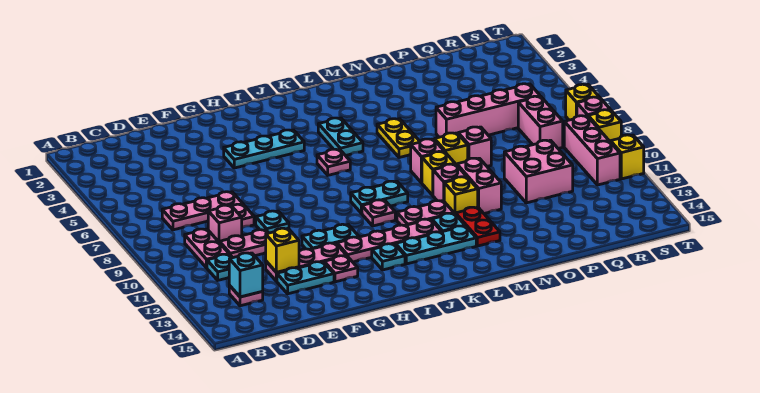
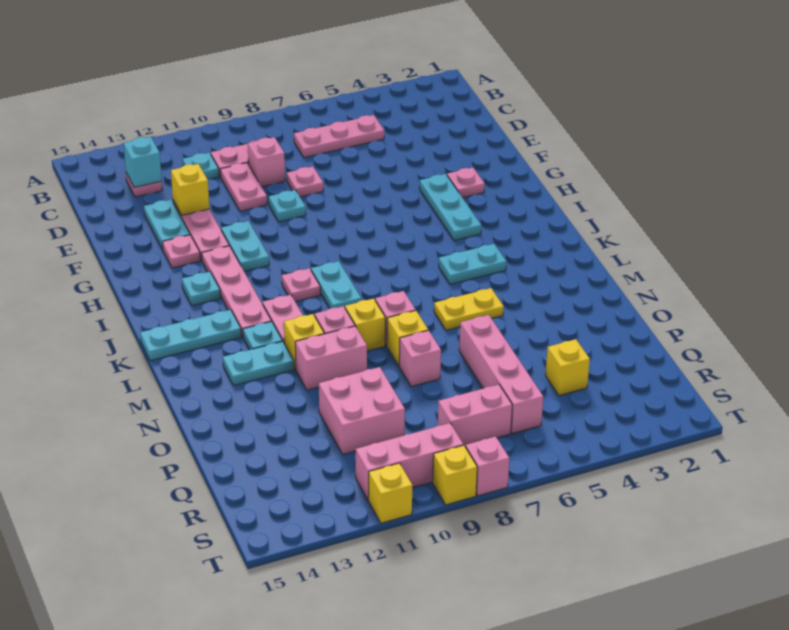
pink plate C7:E7 level 1 -> pink plate C5:C7 level 1
pink plate J6 level 1 -> pink plate G3 level 1
cyan plate J13:L13 level 1 -> cyan plate K13:K15 level 1
red plate M12:M13 level 1 -> cyan plate M12:M13 level 1
yellow brick T7 level 1 -> yellow brick Q4 level 1

